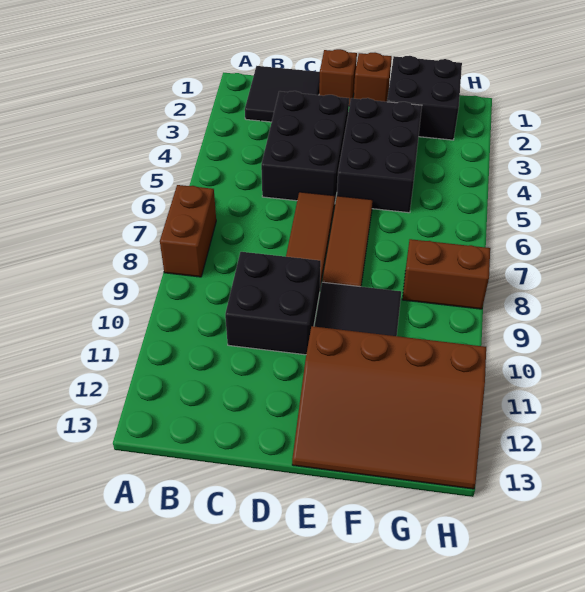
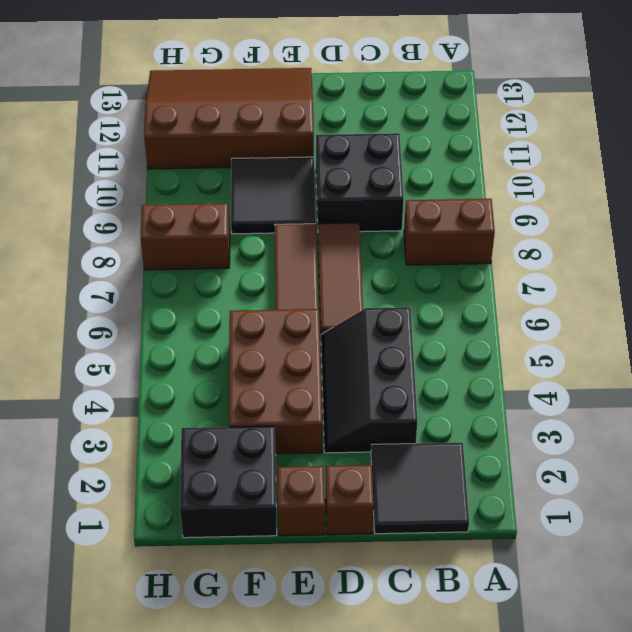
brown brick A7:A8 level 1 -> brown brick A8:B8 level 1
black brick C3:D5 level 1 -> black slope C3:D5 level 1 top C
black brick E3:F5 level 1 -> brown brick E3:F5 level 1

